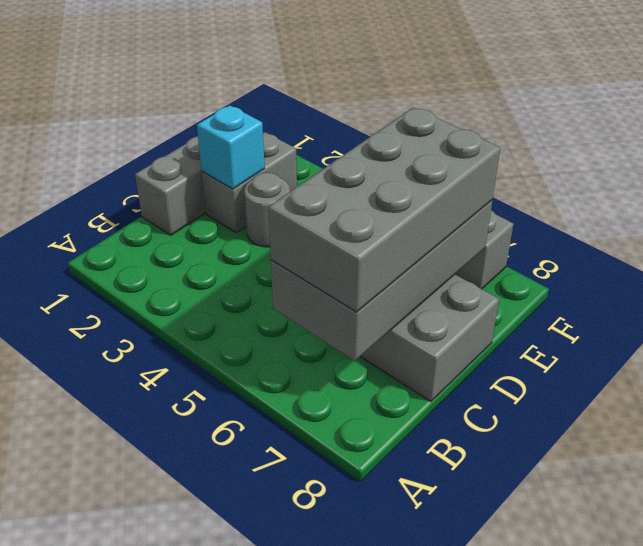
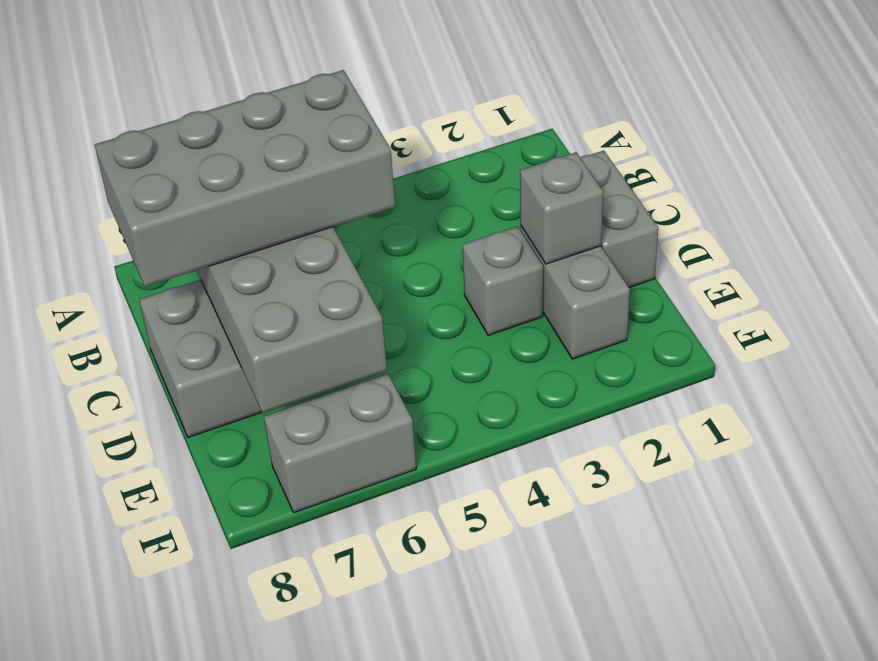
grey brick B6:E7 level 3 -> grey brick B5:C8 level 3
cyan brick D2 level 2 -> grey brick D2 level 2
grey round brick D3 level 1 -> grey brick D3 level 1

